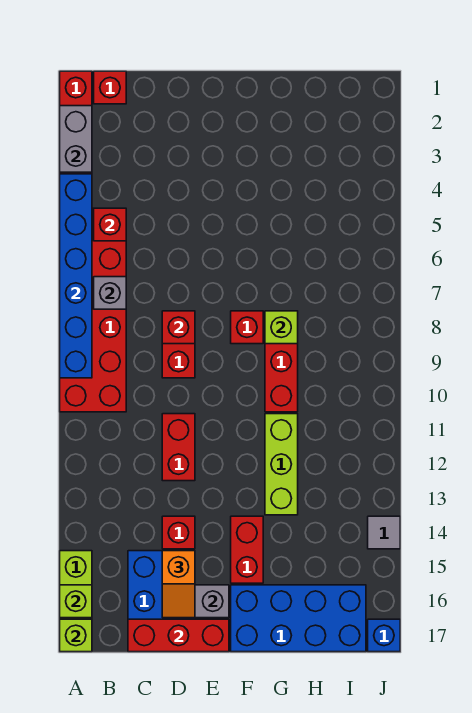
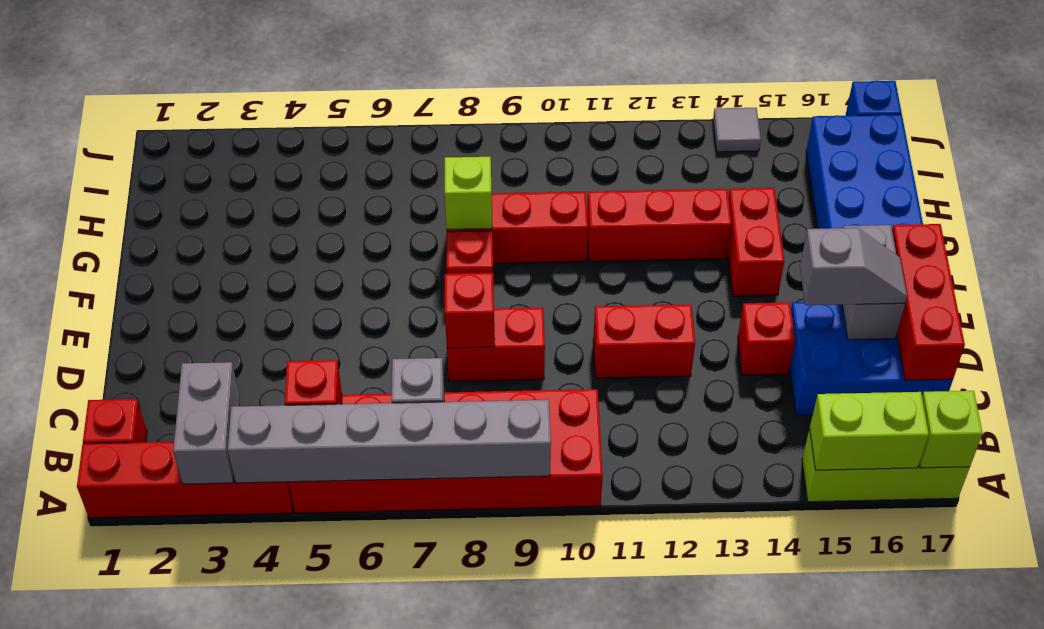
grey brick A2:A3 level 2 -> grey brick A3:B3 level 2
blue brick A4:A9 level 2 -> grey brick A4:A9 level 2
lime brick A16 level 2 -> lime brick A15:A16 level 2
orange slope D15:D16 level 3 top 15 -> grey slope D15:D16 level 3 top 15
red brick F14:F15 level 1 -> red brick F14:G14 level 1
lime brick G11:G13 level 1 -> red brick G11:G13 level 1

